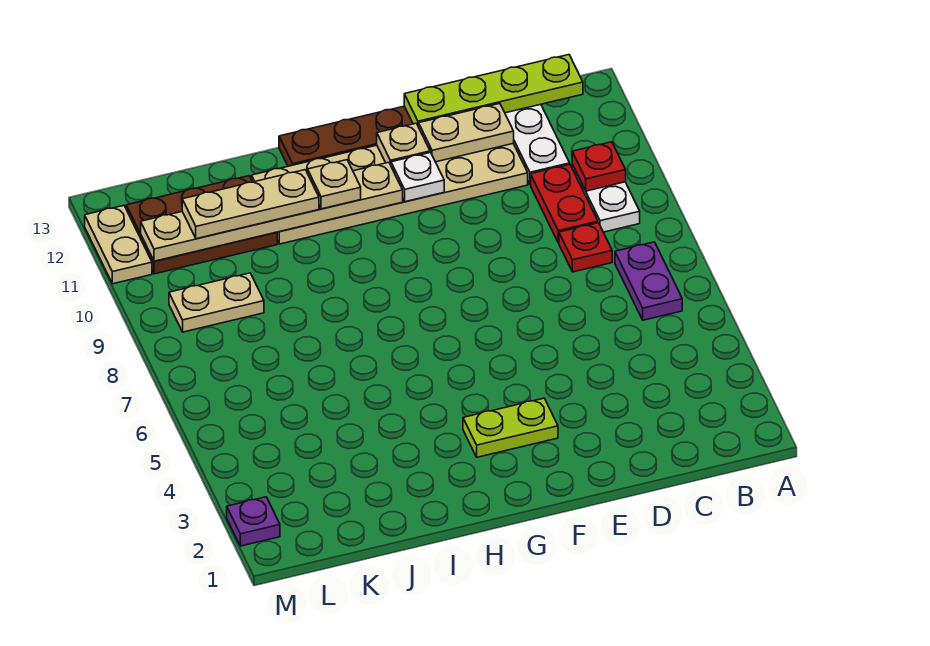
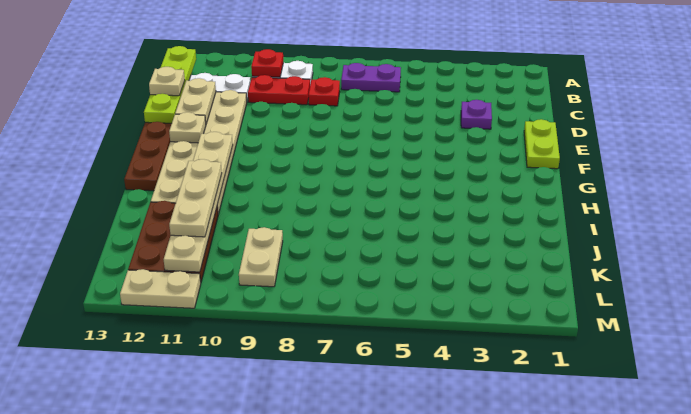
lime plate F3:G3 level 1 -> lime plate E1:F1 level 1
white plate F11 level 2 -> none
tan plate H11 level 3 -> tan plate D13 level 3
purple plate M2 level 1 -> purple plate D3 level 1

